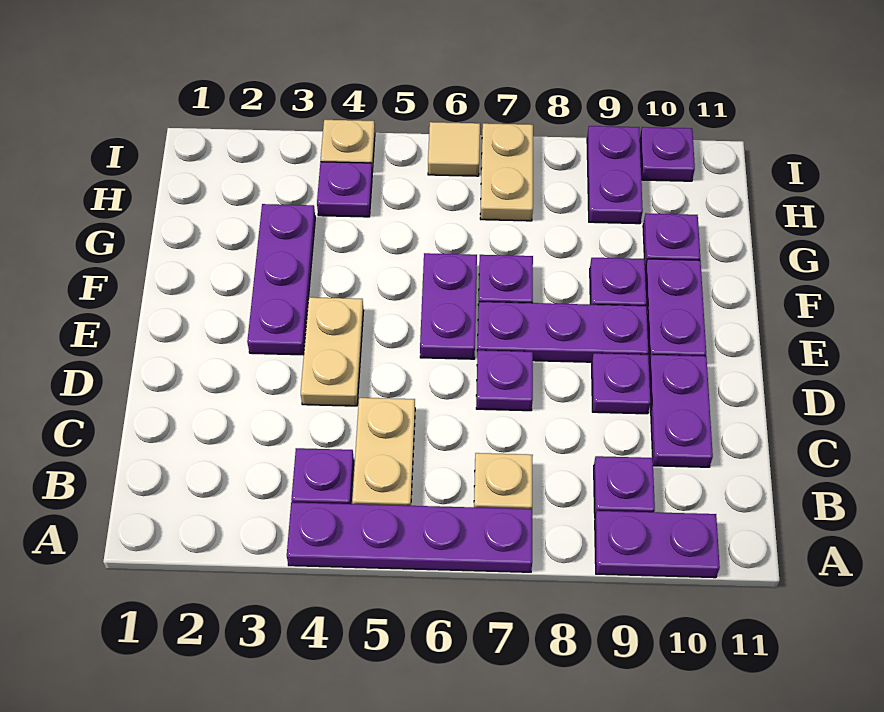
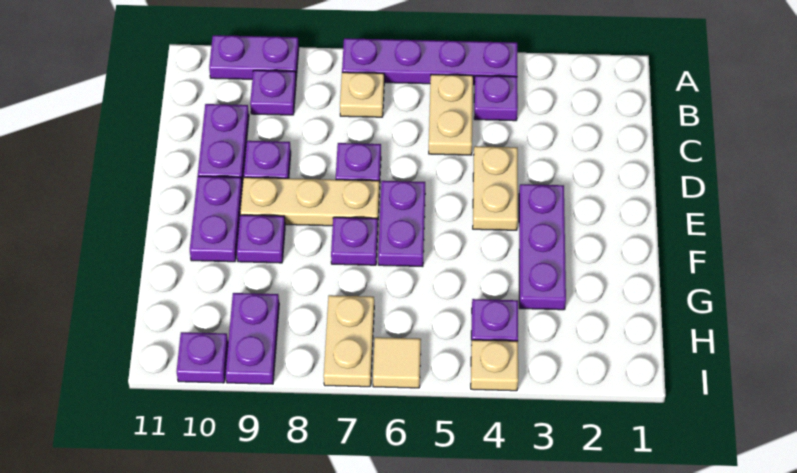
purple plate E7:E9 level 1 -> tan plate E7:E9 level 1
purple plate G10 level 1 -> none

